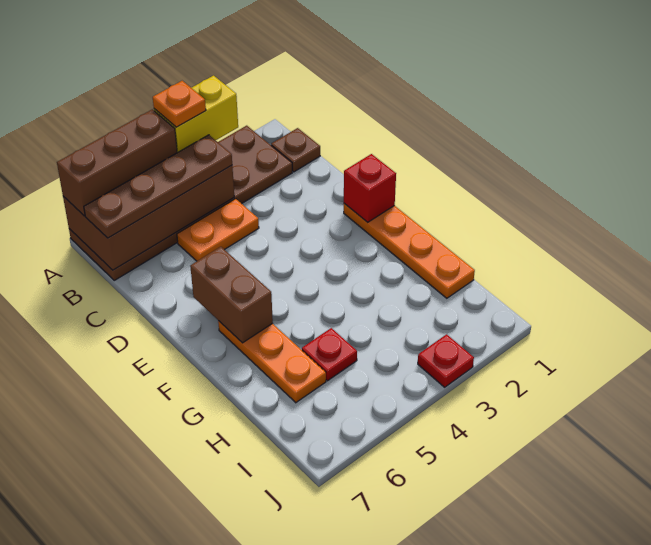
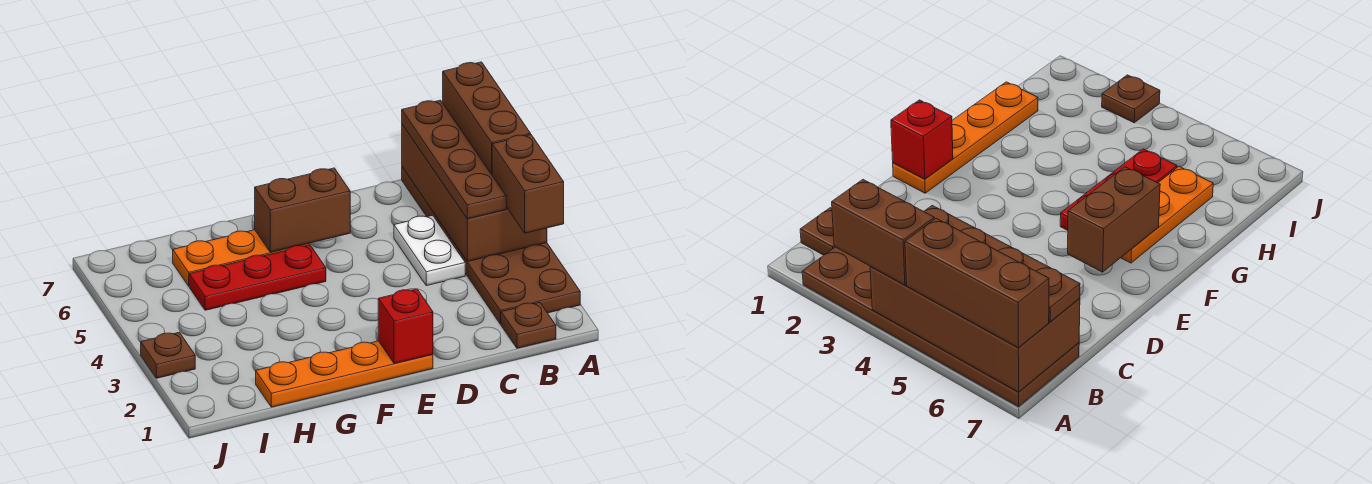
yellow brick A3:A4 level 3 -> brown brick A3:A4 level 3
orange plate A4 level 4 -> none
orange plate C4:C5 level 1 -> white plate C4:C5 level 1
red plate H5 level 1 -> red plate F5:H5 level 1
red plate J3 level 1 -> brown plate J3 level 1

